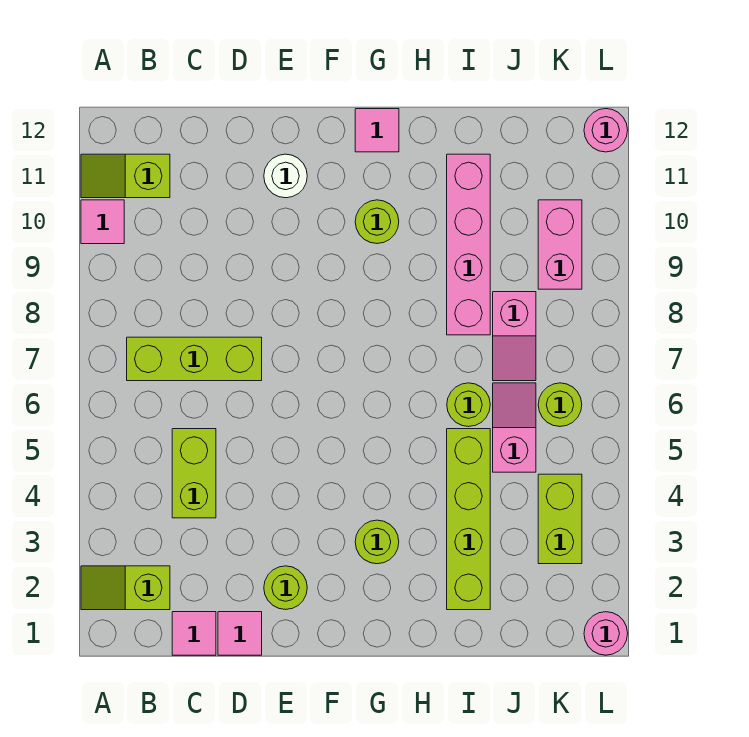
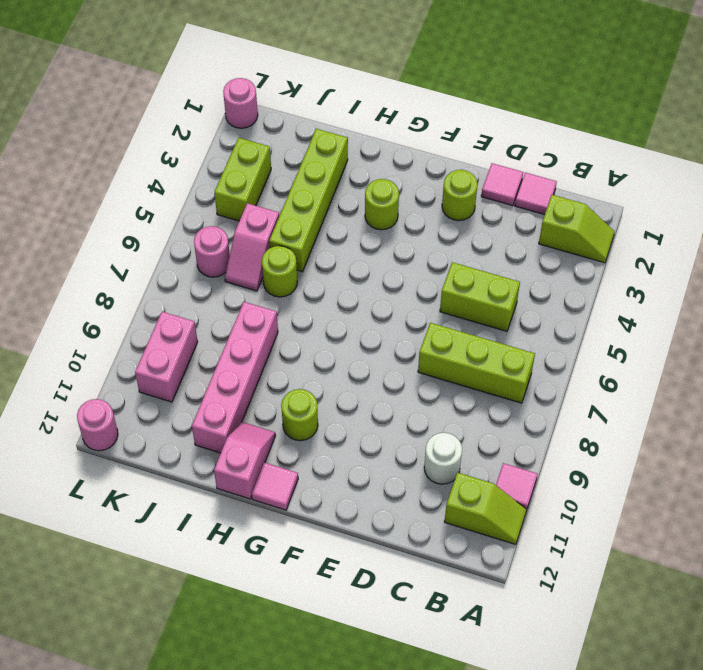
lime brick C4:C5 level 1 -> lime brick C5:D5 level 1
white round brick E11 level 1 -> white round brick C10 level 1
pink slope J7:J8 level 1 top 8 -> pink slope H11:H12 level 1 top 12
lime round brick K6 level 1 -> pink round brick K6 level 1

